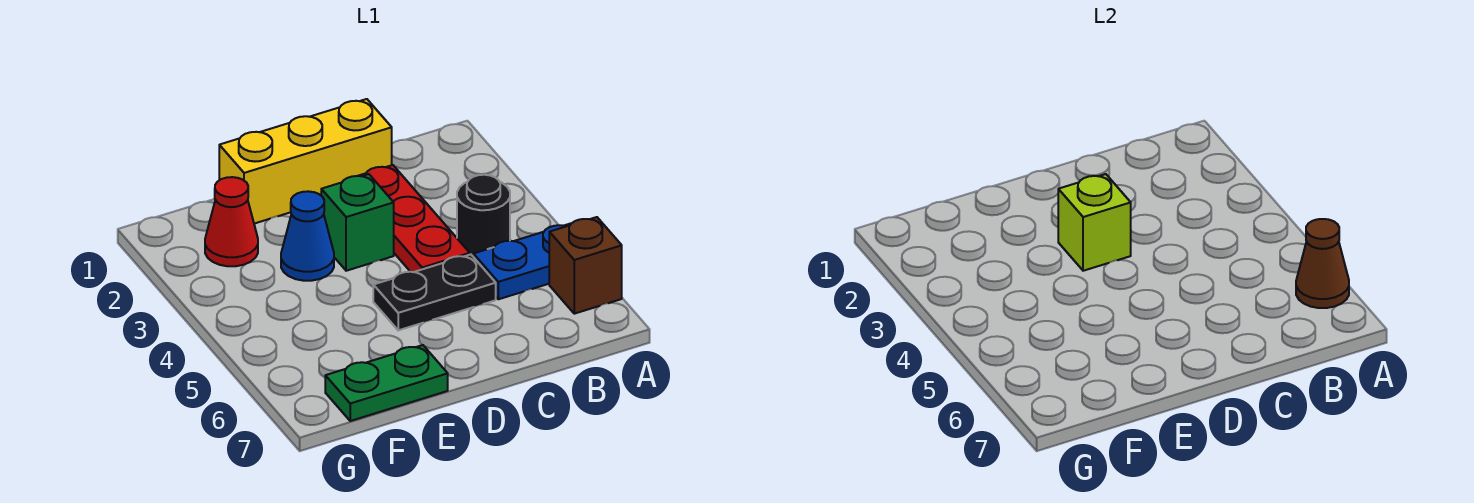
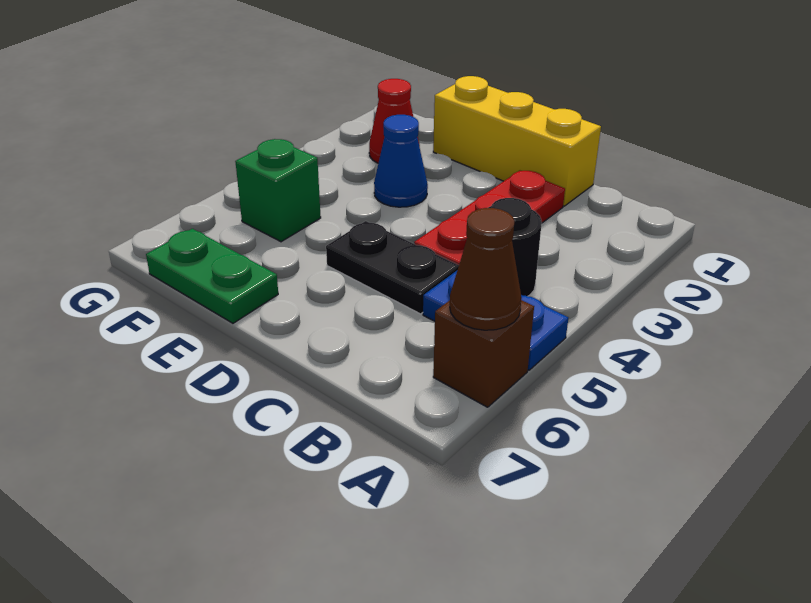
green brick D3 level 1 -> green brick F5 level 1
lime brick D3 level 2 -> none

